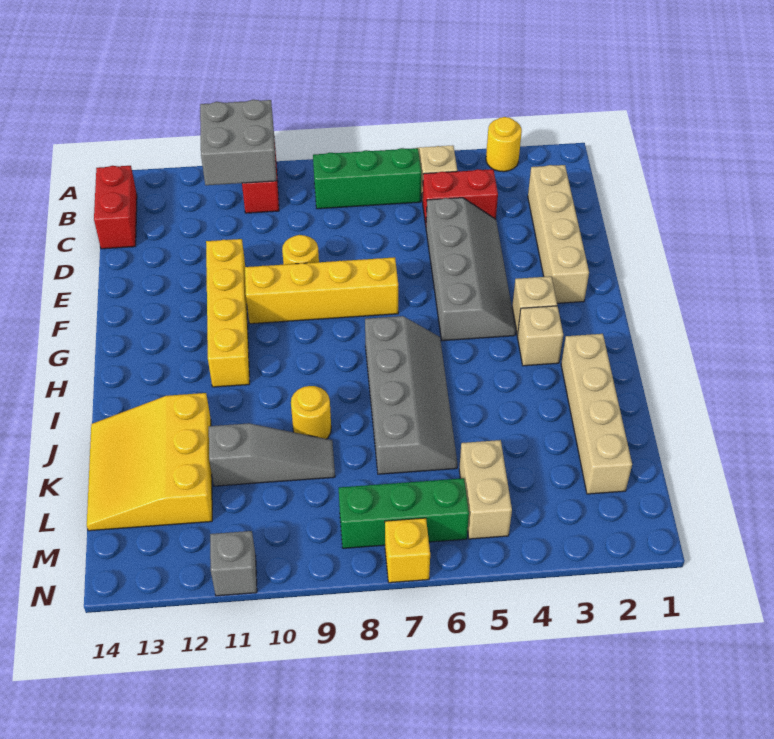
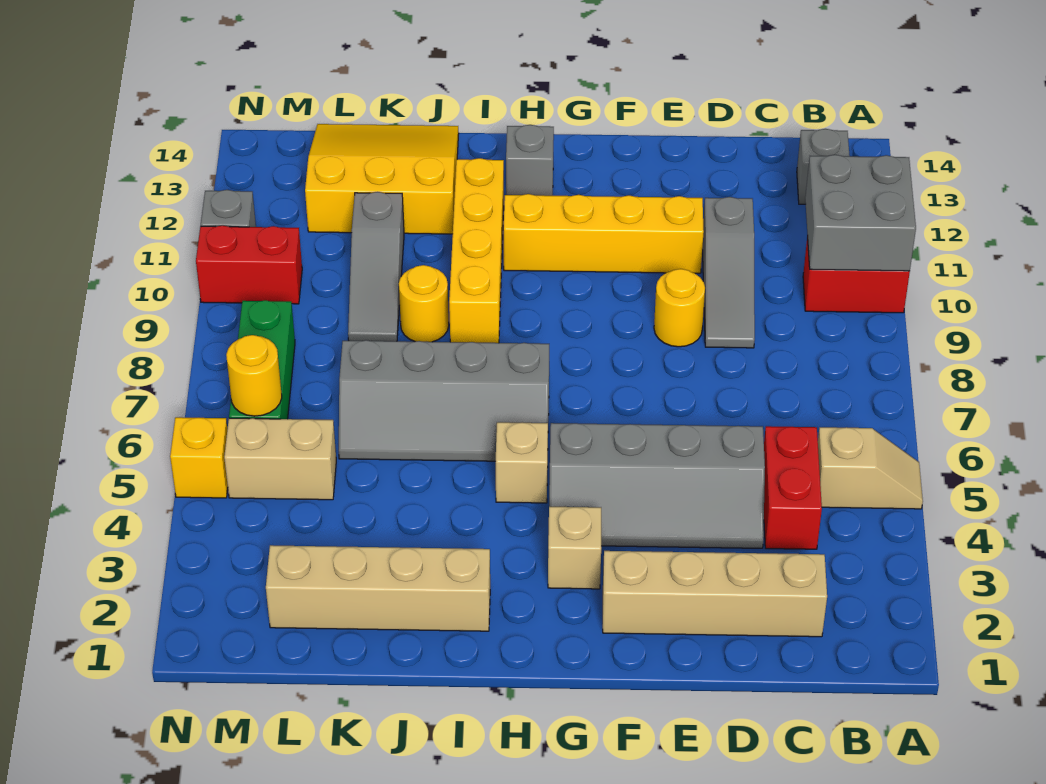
yellow round brick A3 level 1 -> yellow round brick M6 level 2
green brick B6:B8 level 1 -> none
none -> grey brick B13 level 1
red brick B14:C14 level 1 -> red brick M10:N10 level 1
none -> grey slope D9:D11 level 1 top 11
yellow brick F7:F10 level 1 -> yellow brick I9:I12 level 1
tan brick H3 level 1 -> tan brick H5 level 1
none -> grey brick H13 level 1
yellow brick N7 level 1 -> yellow brick N5 level 1

